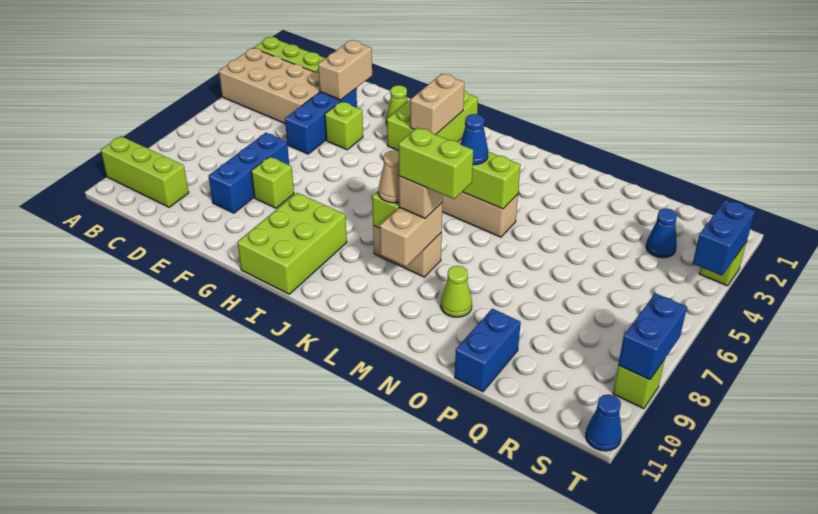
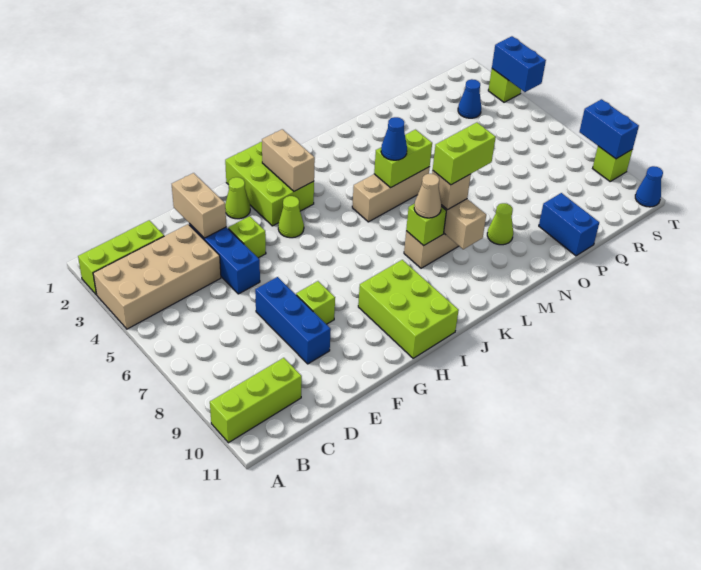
none -> lime cone H4 level 1

